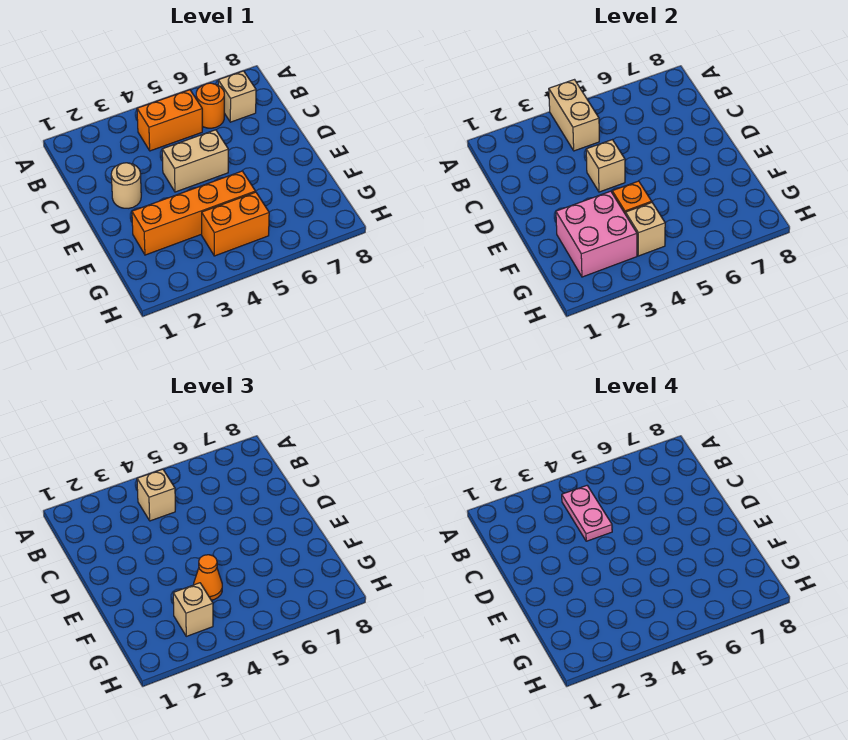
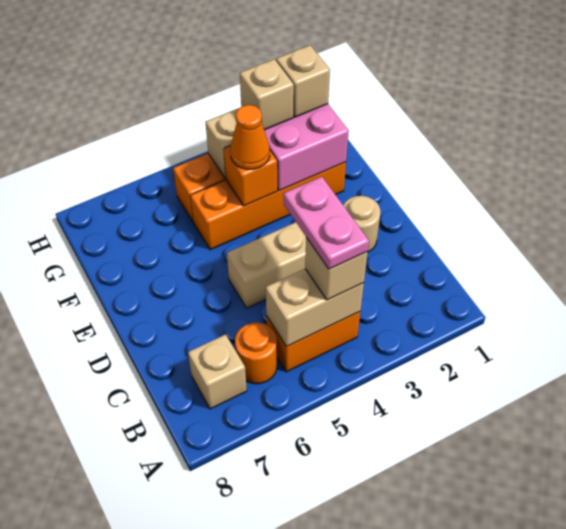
tan brick A4:B4 level 2 -> tan brick B4:B5 level 2
tan brick D4 level 2 -> tan brick G2 level 3

